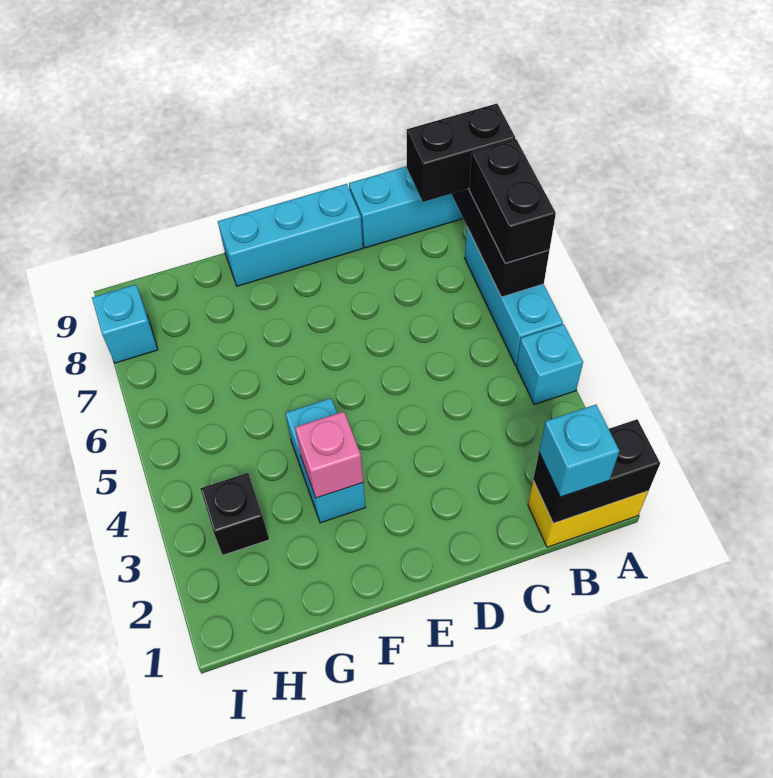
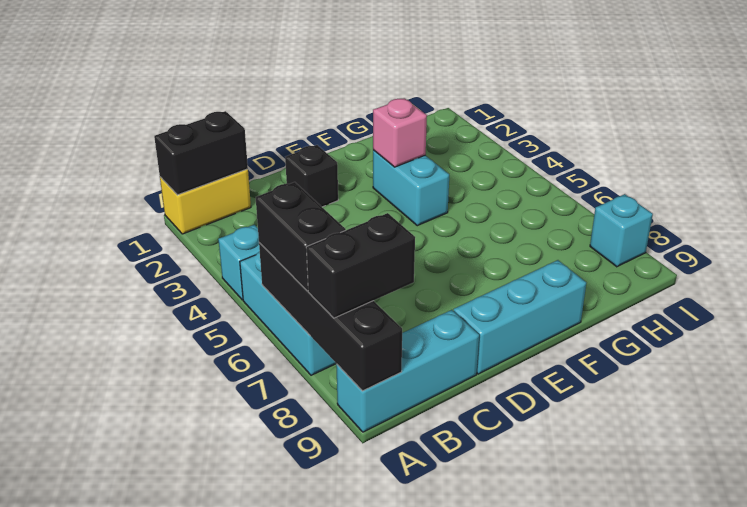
cyan brick B1 level 3 -> none
black brick H3 level 1 -> black brick D2 level 1

